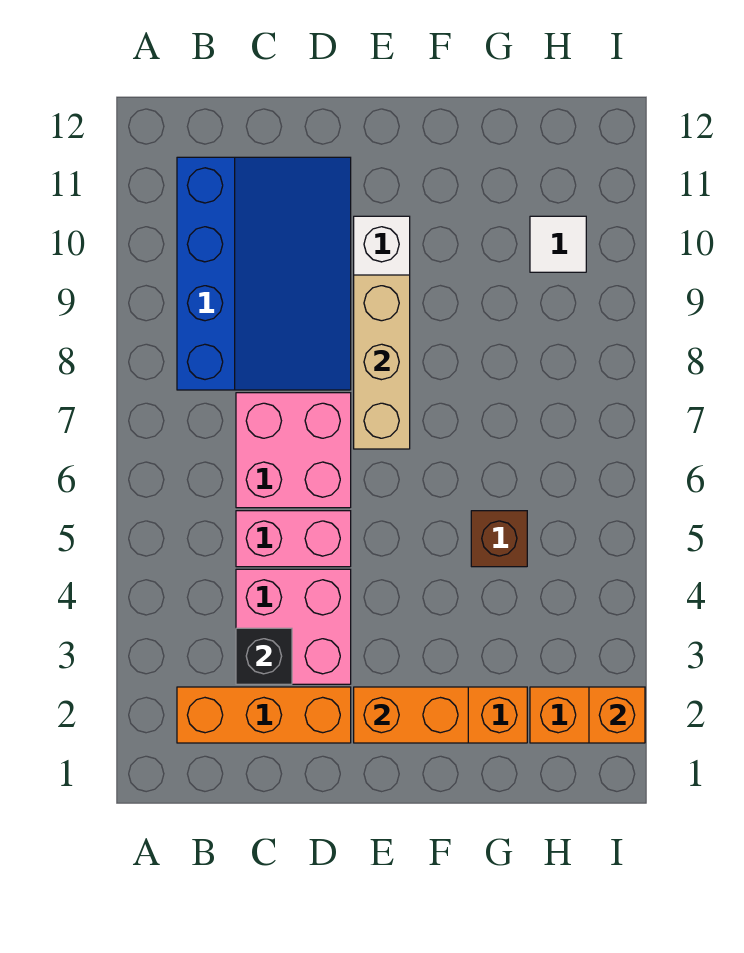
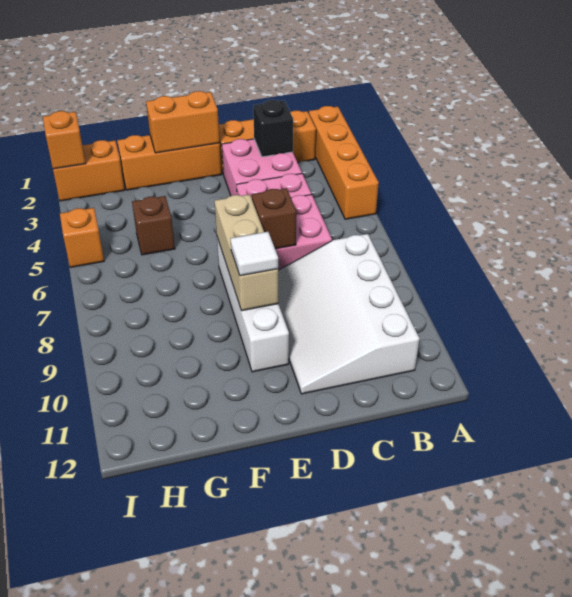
none -> orange brick A2:A5 level 1
blue slope B8:D11 level 1 top B -> white slope B8:D11 level 1 top B
none -> brown brick D7 level 2
white tile H10 level 1 -> white tile E9 level 3
none -> orange brick I5 level 1

